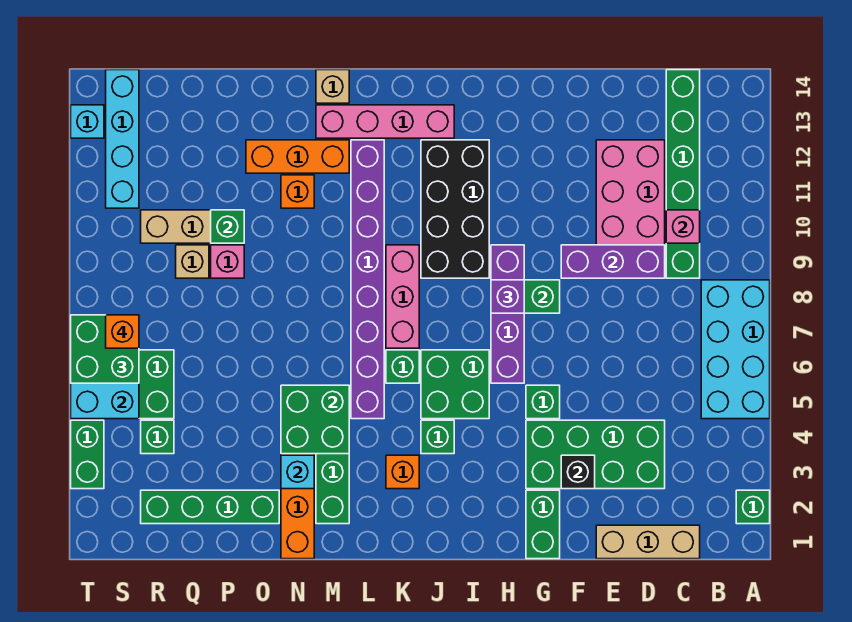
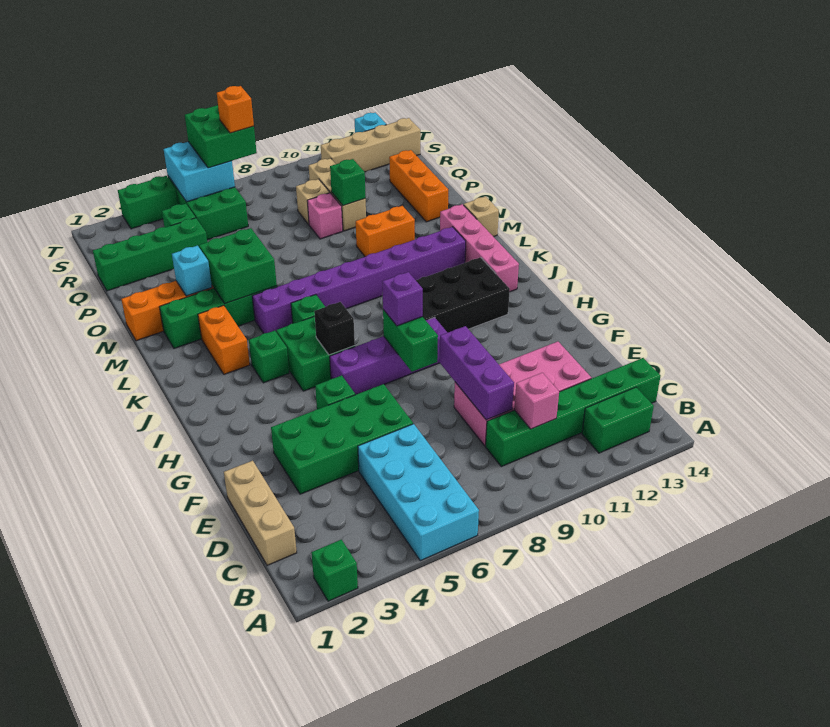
cyan brick A5:B8 level 1 -> cyan brick A5:D6 level 1
green brick D3:G4 level 1 -> green brick E3:F6 level 1
black brick F3 level 2 -> black brick I6 level 2
green brick G1:G2 level 1 -> green brick B12:B13 level 1
orange brick K3 level 1 -> orange brick K3:L3 level 1
pink brick K7:K9 level 1 -> none
orange brick M12:O12 level 1 -> orange brick O13:Q13 level 1
orange brick N11 level 1 -> orange brick N10:N11 level 1
green brick O2:R2 level 1 -> green brick Q1:Q4 level 1
cyan brick S11:S14 level 1 -> tan brick S11:S14 level 1

